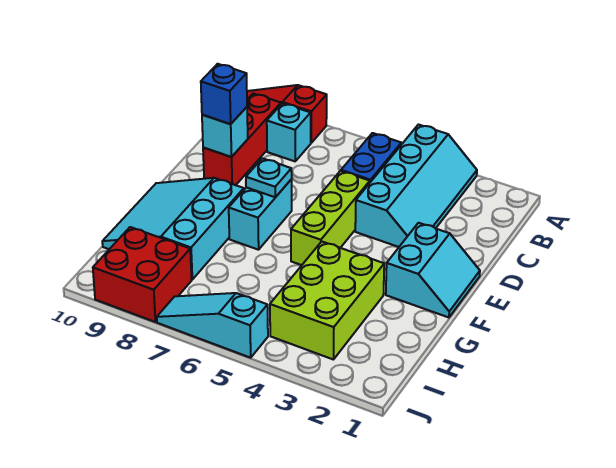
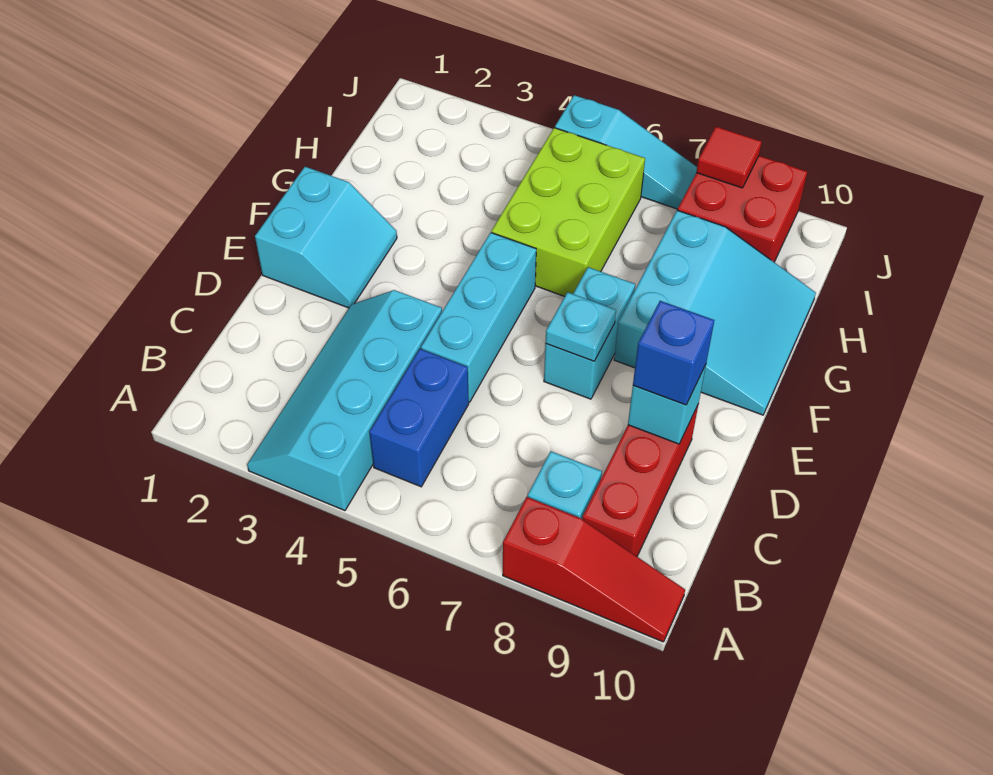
lime brick D5:F5 level 1 -> cyan brick D5:F5 level 1
cyan slope E1:F2 level 1 top 2 -> cyan slope E1:F2 level 1 top 1
lime brick G3:I4 level 1 -> lime brick G5:I6 level 1
none -> red tile J8 level 2

